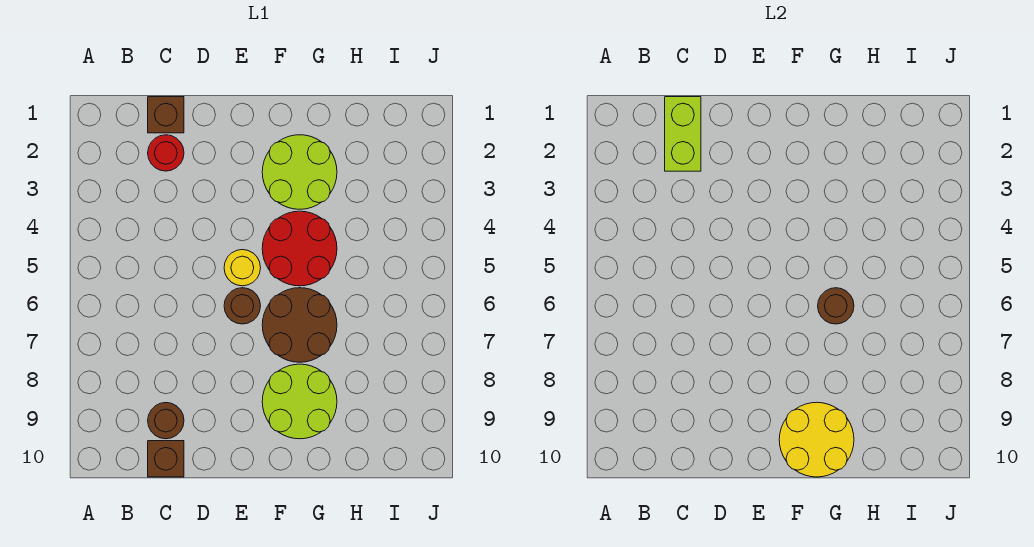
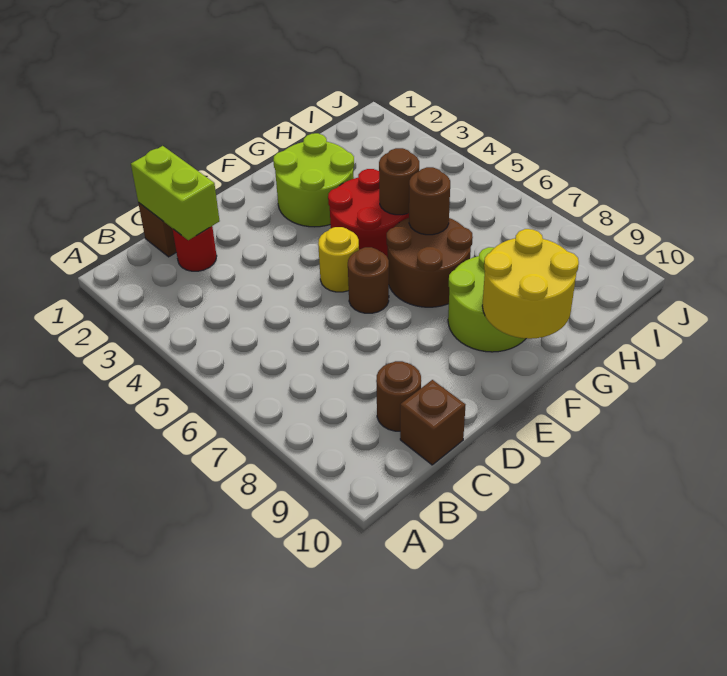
none -> brown round brick G5 level 2

